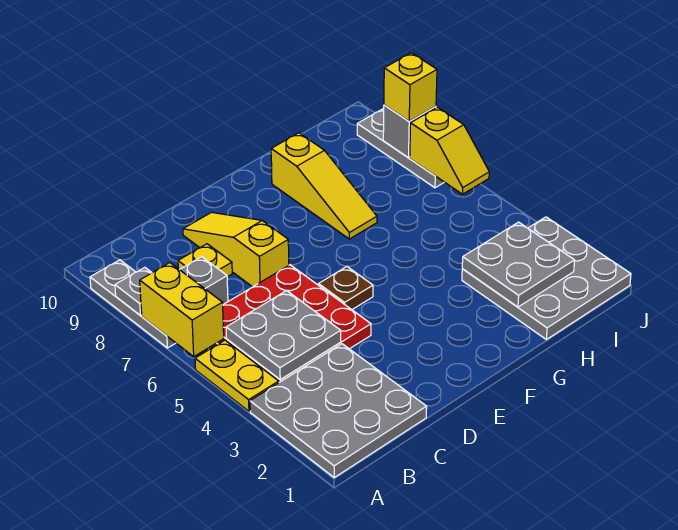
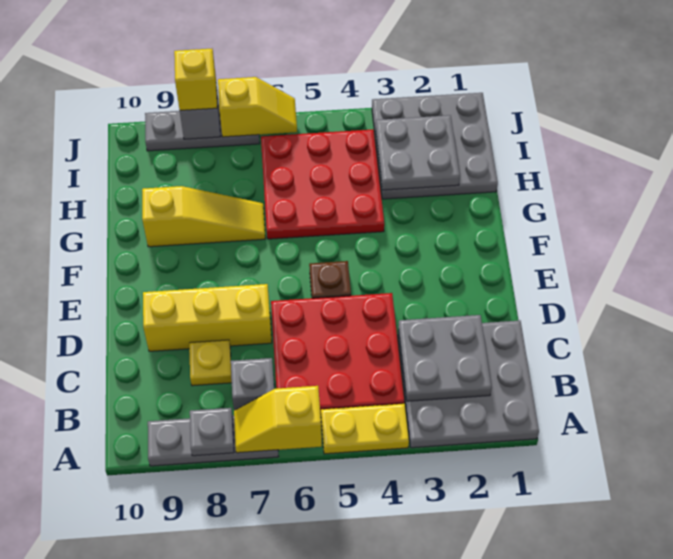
yellow brick A6:A7 level 2 -> yellow slope A6:A7 level 2 top 6
grey plate B4:C5 level 2 -> grey plate B2:C3 level 2
yellow slope D7:D9 level 1 top 7 -> yellow brick D7:D9 level 1
none -> red plate G4:I6 level 1

